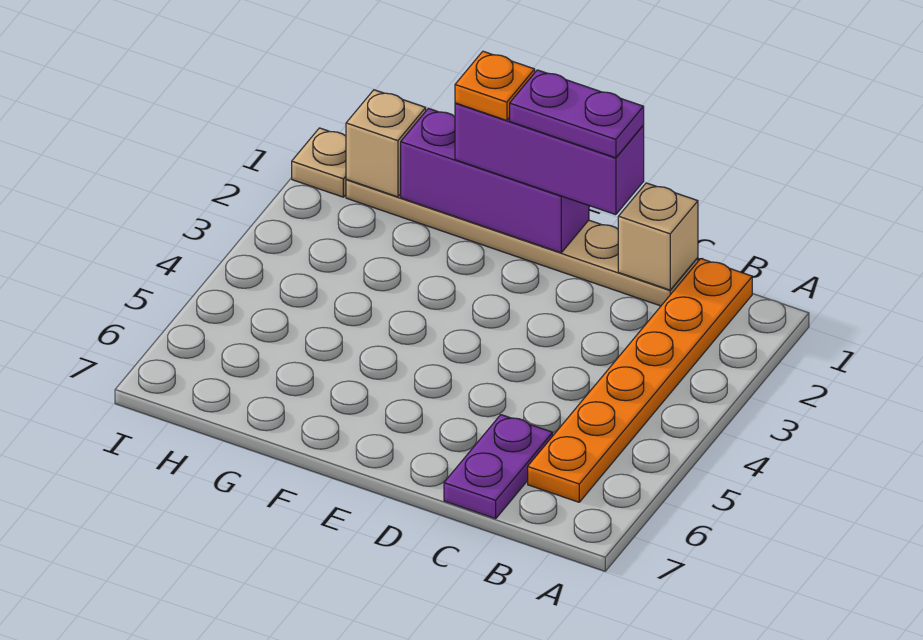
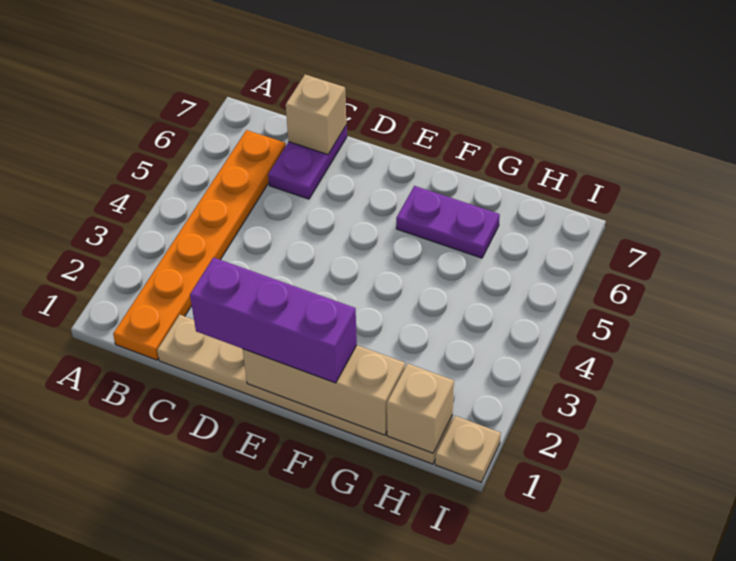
tan brick C1 level 2 -> tan brick C7 level 2
purple plate D1:E1 level 4 -> purple plate F6:G6 level 1
purple brick E1:G1 level 2 -> tan brick E1:G1 level 2
orange plate F1 level 4 -> none

